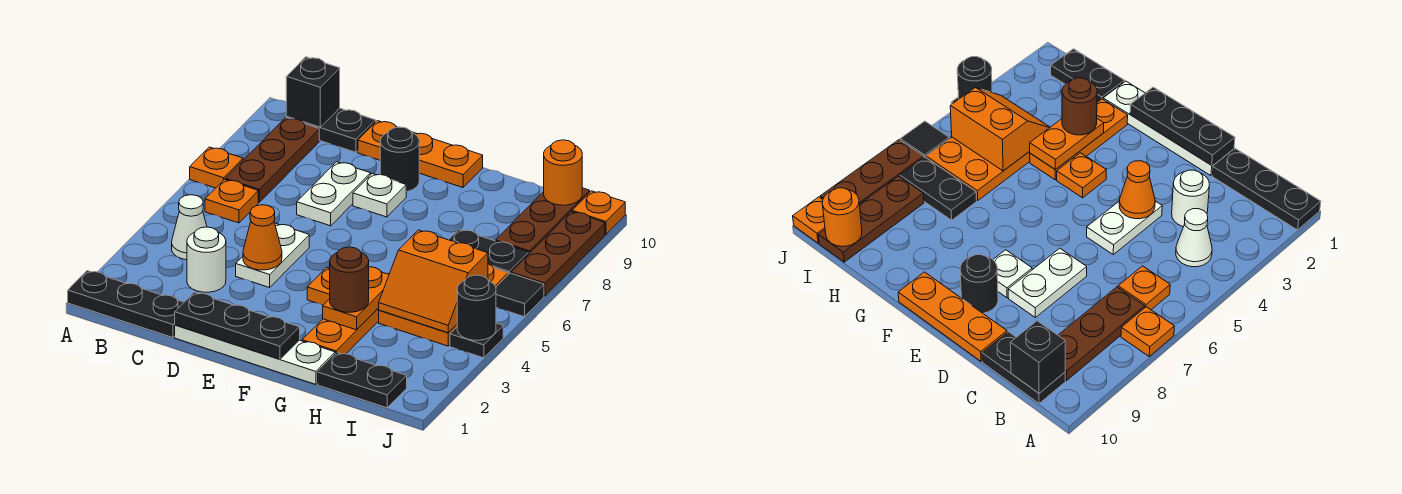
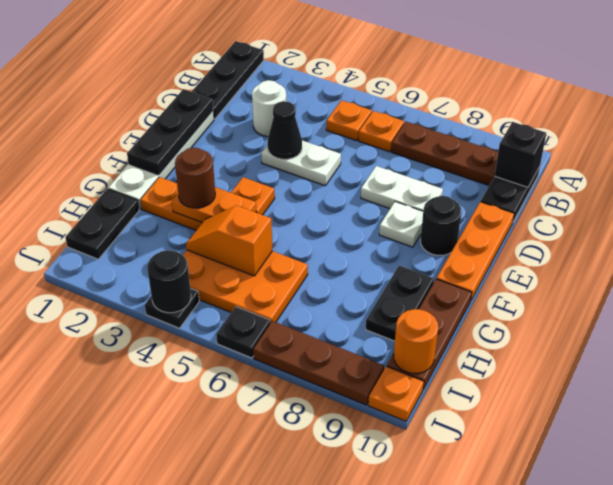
orange plate A7 level 1 -> orange plate B5 level 1
white cone B4 level 1 -> none
orange cone D4 level 2 -> black cone D4 level 2
orange slope H4:I5 level 2 top 5 -> orange slope H4:H5 level 2 top 5
black plate H7:I7 level 1 -> black plate G9:H9 level 1
brown plate I8:I10 level 1 -> brown plate G10:I10 level 1
black tile J6 level 1 -> black plate J6 level 1

